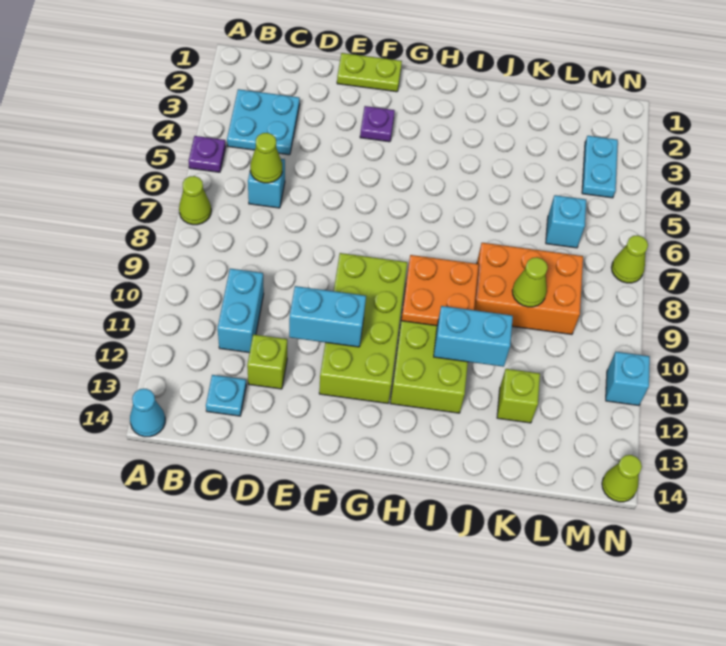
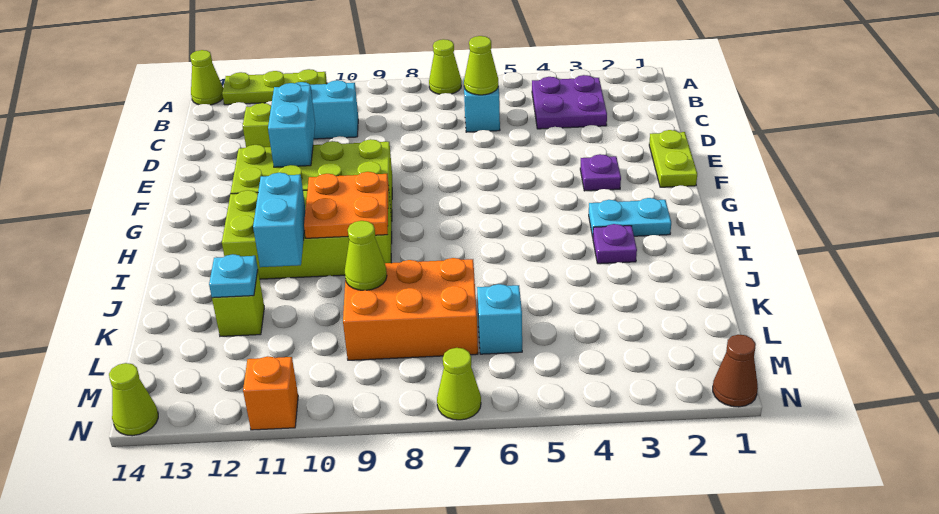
purple plate A5 level 1 -> purple plate I3 level 1
none -> lime plate A11:A13 level 1
cyan cone A14 level 1 -> lime cone A14 level 1
cyan plate B3:C4 level 1 -> purple plate B3:C4 level 1
cyan plate C13 level 1 -> cyan plate K12 level 2
orange brick J8:L9 level 1 -> orange brick K7:L9 level 1
cyan plate M3:M4 level 1 -> cyan plate H2:H3 level 1
none -> brown cone N1 level 1
cyan brick N11 level 1 -> orange brick N11 level 1

